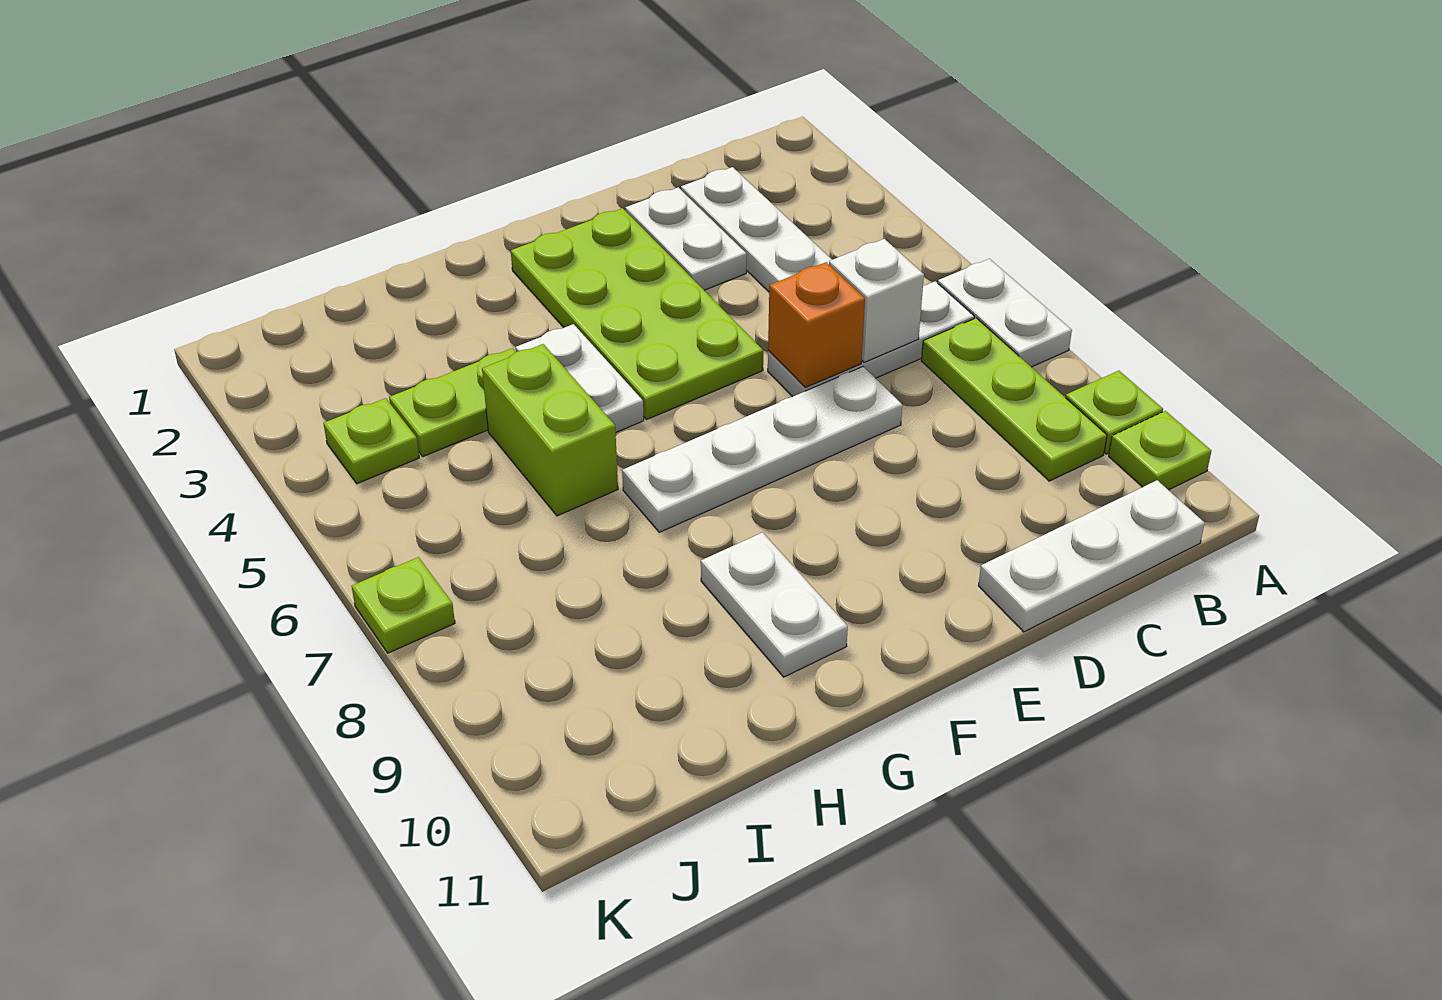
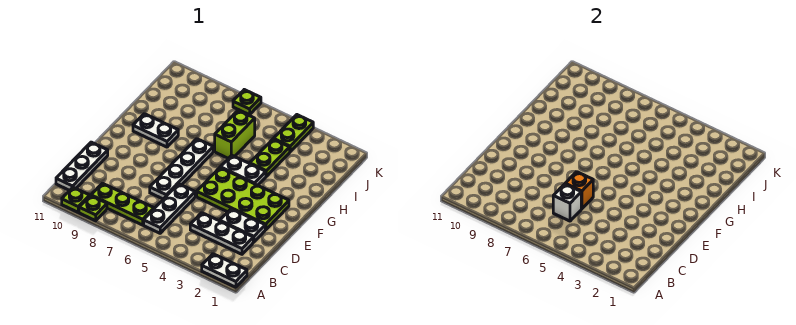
white plate A6:A7 level 1 -> white plate A1:A2 level 1
lime brick H5:H6 level 1 -> lime brick H6:I6 level 1
lime plate J4 level 1 -> lime plate J4:K4 level 1

